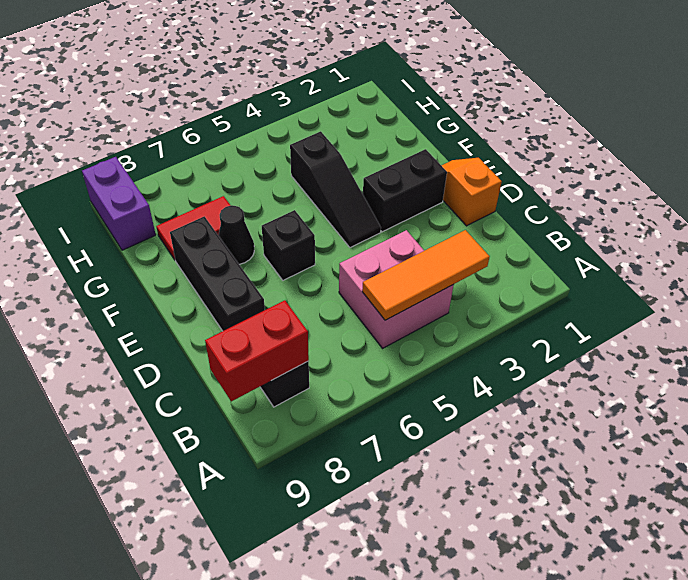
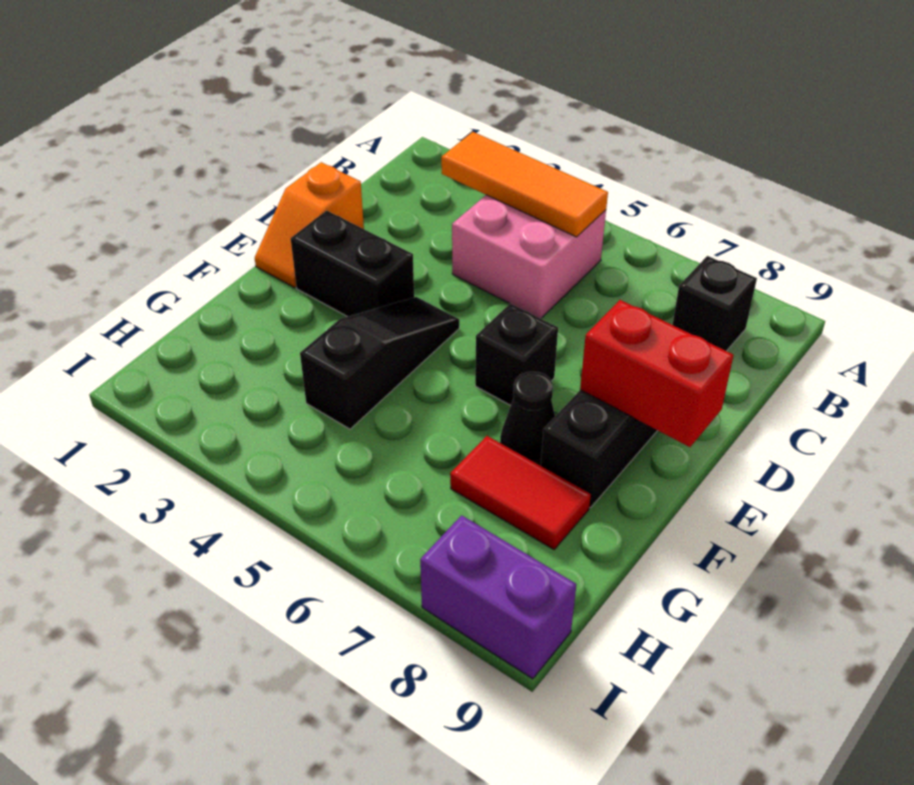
red brick B8:B9 level 2 -> red brick E8:E9 level 2
purple brick H9:I9 level 1 -> purple brick I8:I9 level 1

